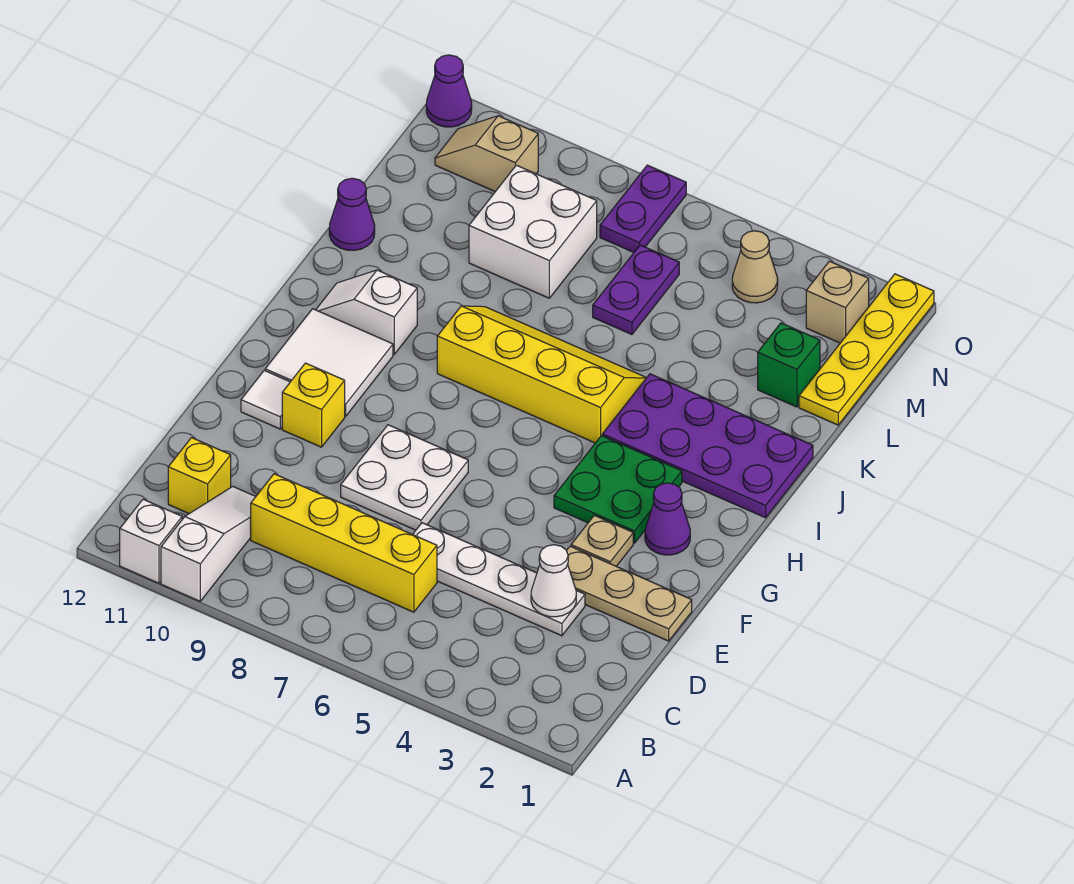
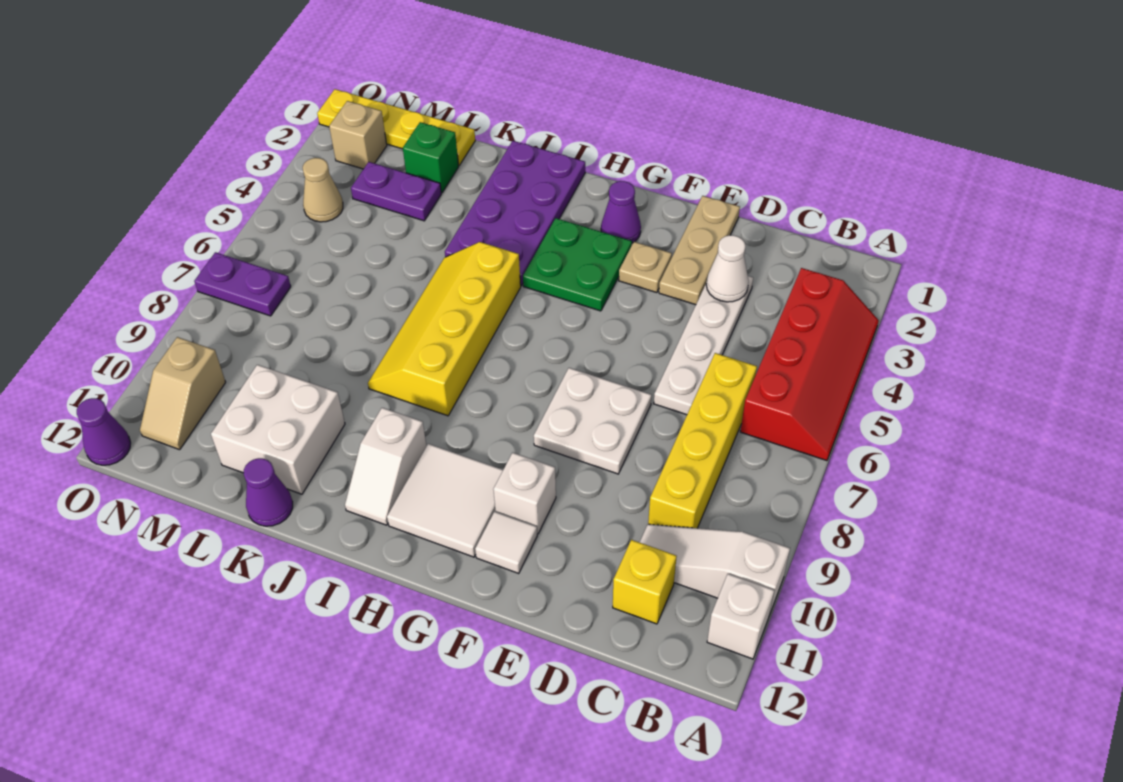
none -> red slope A3:B6 level 1 top B
yellow brick F10 level 1 -> white brick F10 level 1
purple plate L6:M6 level 1 -> purple plate L3:M3 level 1
white brick L8:M9 level 1 -> white brick K10:L11 level 1

